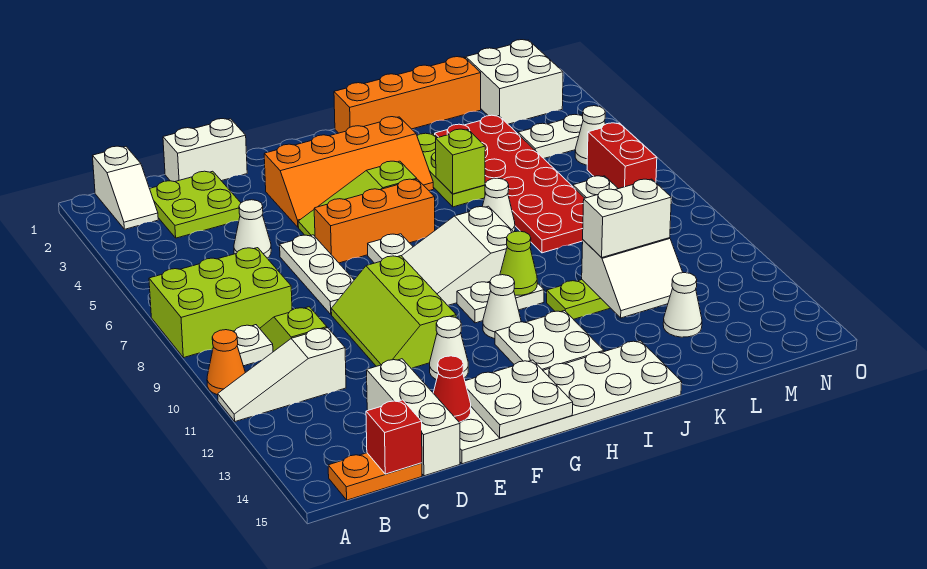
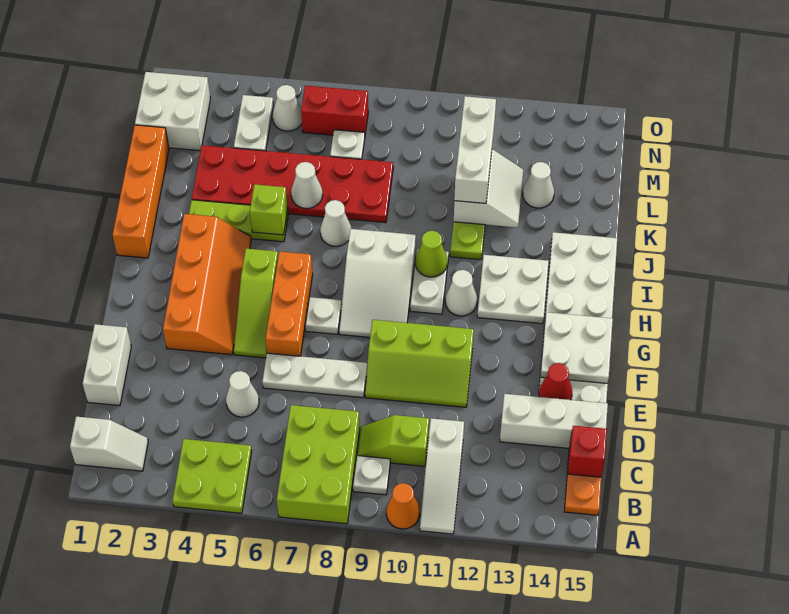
lime plate C2:D3 level 1 -> lime plate A4:B5 level 1
white cone F12 level 1 -> white cone K6 level 2
white brick K11:L11 level 3 -> white brick K11:M11 level 3

